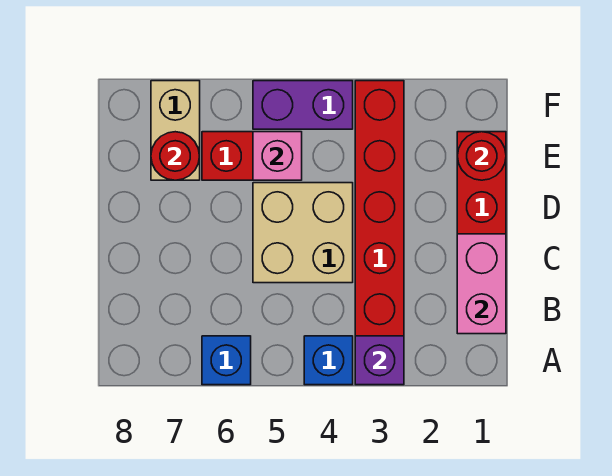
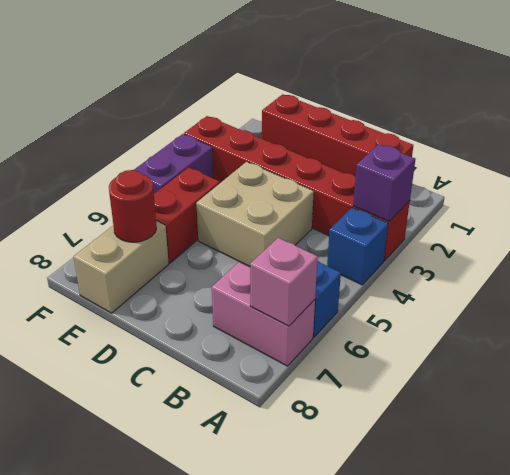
pink brick B1:C1 level 2 -> pink brick A7:B7 level 1
red round brick E1 level 2 -> none
pink brick E5 level 2 -> pink brick A7 level 2
tan brick E7:F7 level 1 -> tan brick E7:E8 level 1

